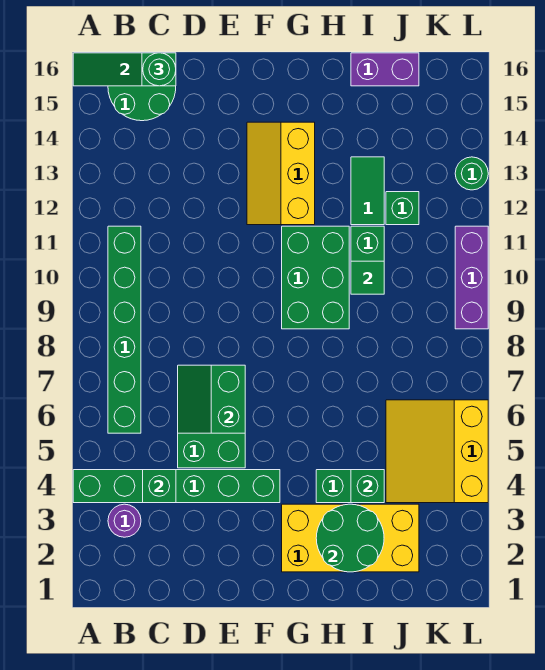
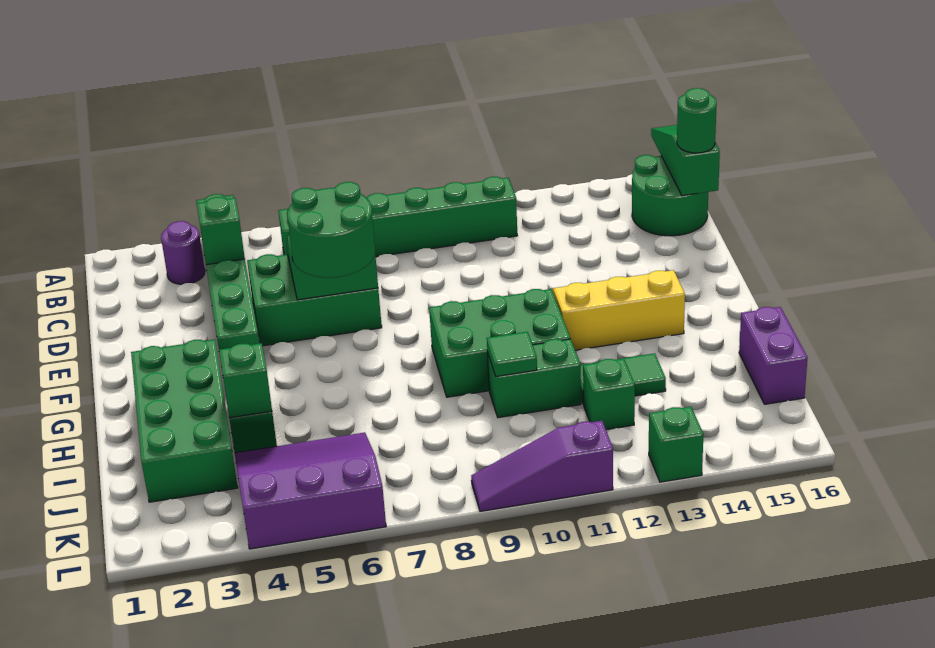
yellow brick G2:J3 level 1 -> green brick G2:J3 level 1
green round brick H2:I3 level 2 -> green round brick E6:F7 level 3
yellow slope J4:L6 level 1 top L -> purple slope J4:L6 level 1 top L
purple brick L9:L11 level 1 -> purple slope L9:L11 level 1 top 11
green round brick L13 level 1 -> green brick L13 level 1

